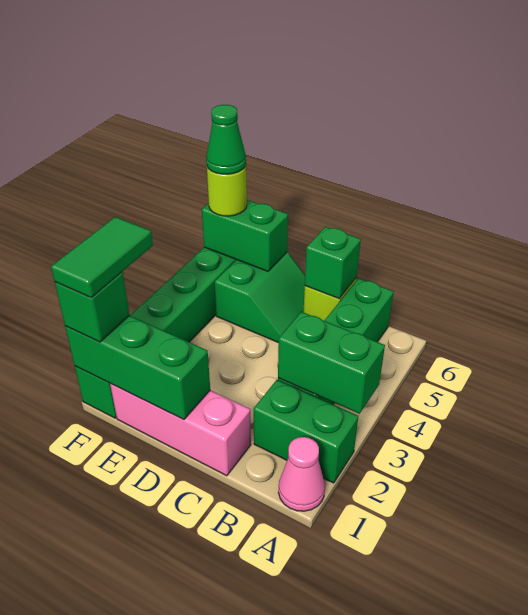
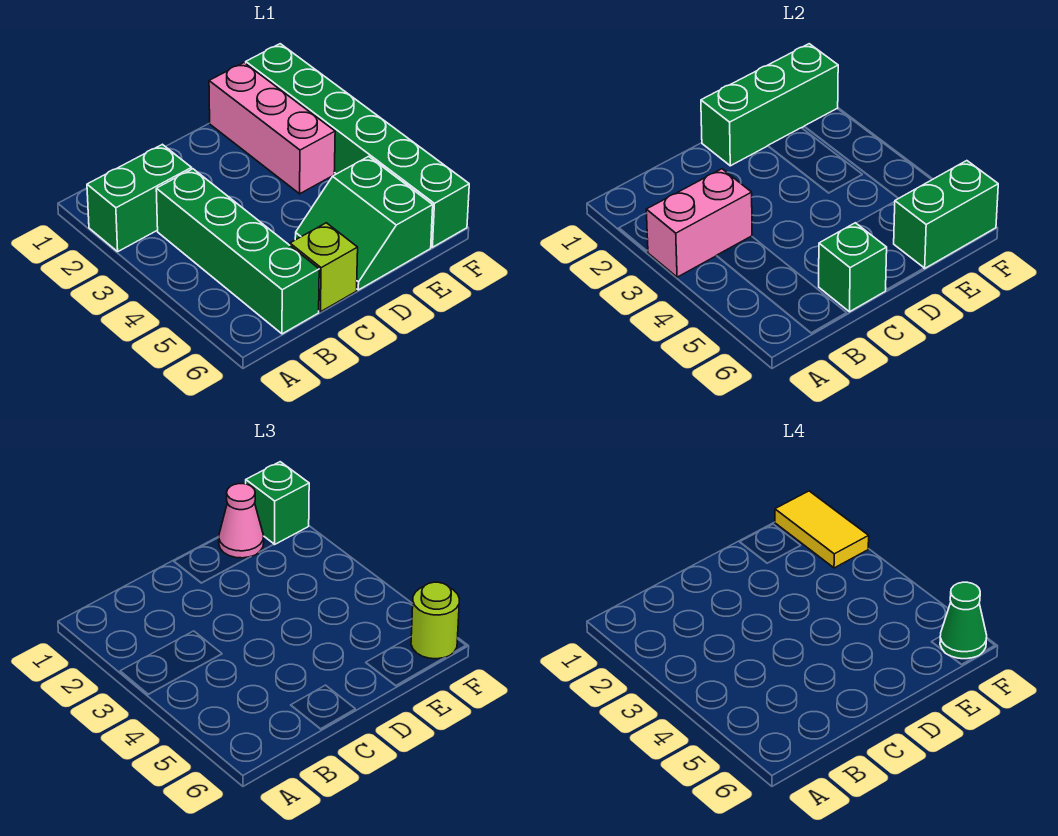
pink cone A1 level 1 -> pink cone E1 level 3
green brick A3:B3 level 2 -> pink brick A3:B3 level 2
pink brick C1:E1 level 1 -> pink brick E1:E3 level 1
green tile F1:F2 level 4 -> yellow tile F1:F2 level 4

